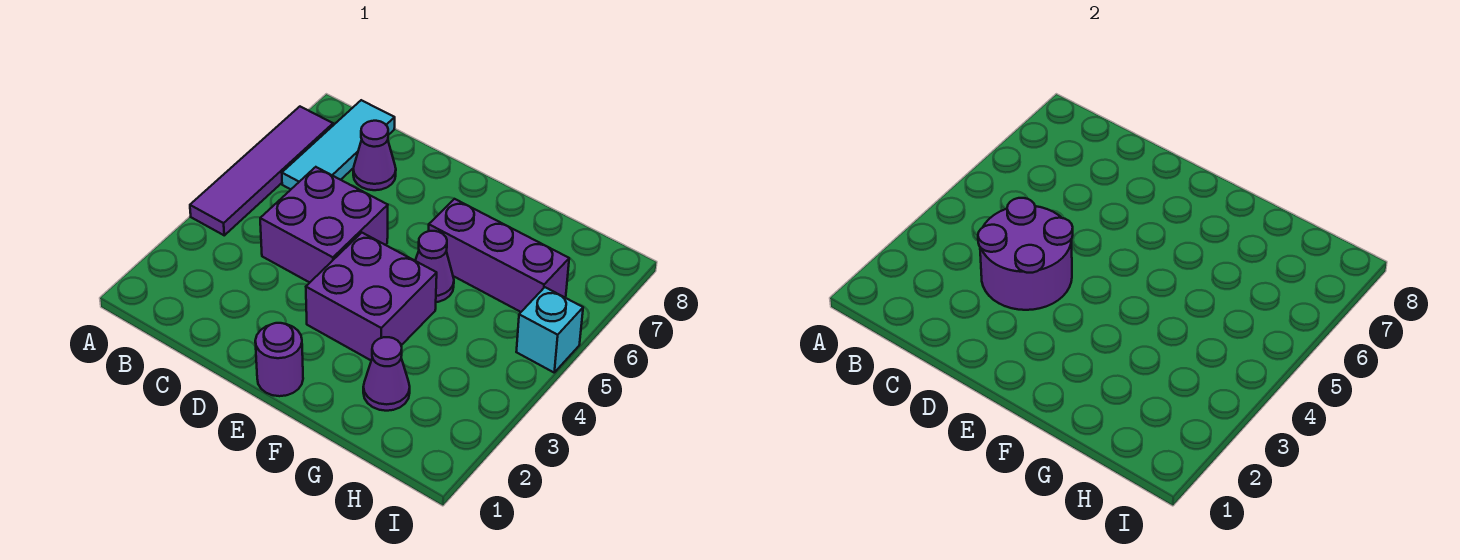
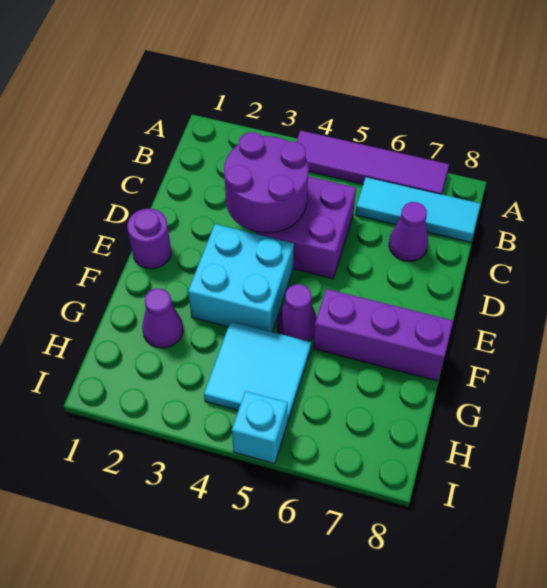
purple brick E3:F4 level 1 -> cyan brick E3:F4 level 1
purple brick F6:H6 level 1 -> purple brick F6:F8 level 1
none -> cyan tile G4:H5 level 1

